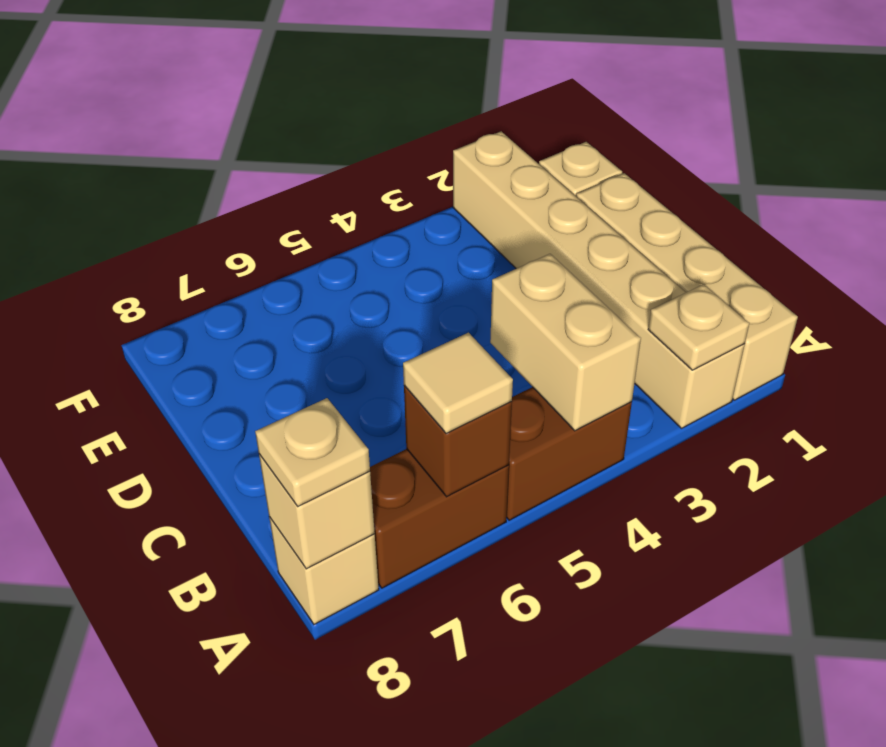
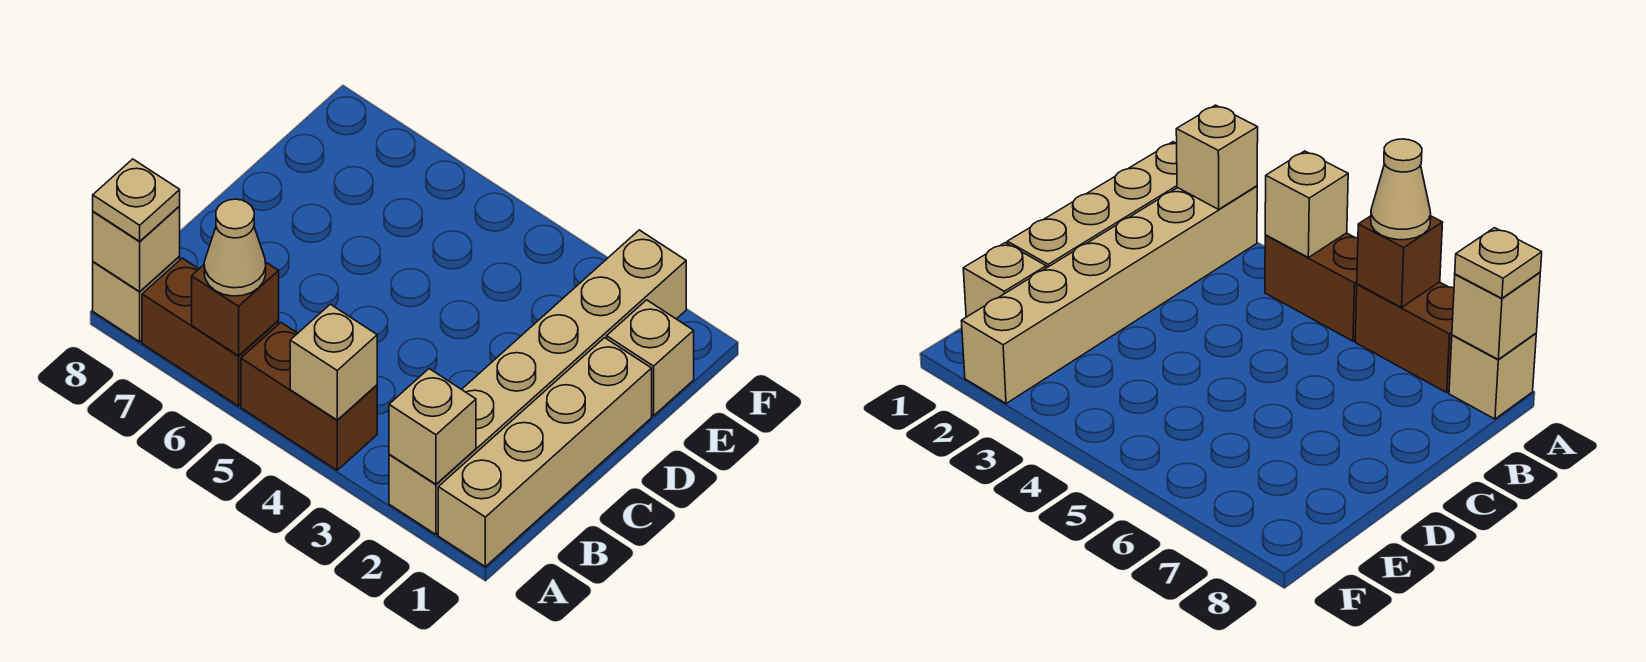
tan plate A2 level 2 -> tan brick A2 level 2
tan brick A4:B4 level 2 -> tan brick A4 level 2
tan tile A6 level 3 -> tan cone A6 level 3

